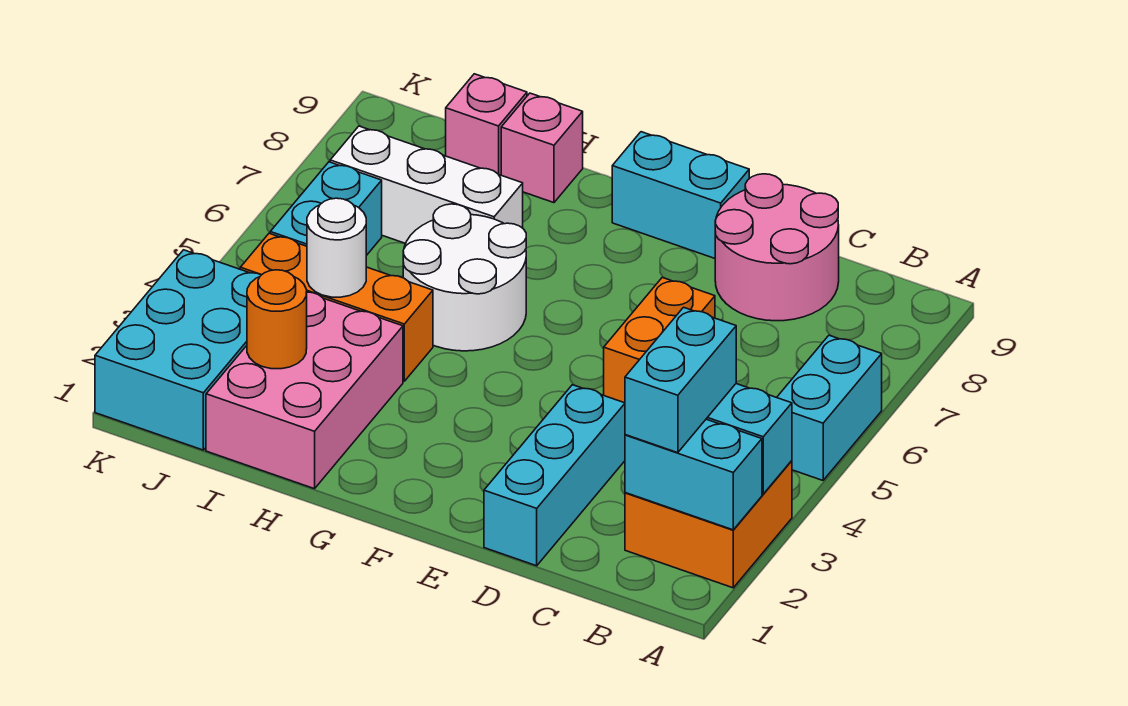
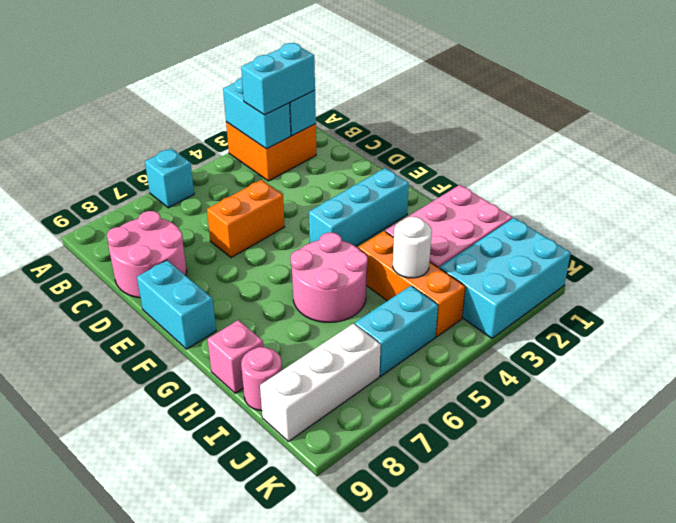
cyan brick A5:A6 level 1 -> cyan brick A6 level 1
cyan brick D1:D3 level 1 -> cyan brick F2:F4 level 1
white round brick G5:H6 level 1 -> pink round brick G5:H6 level 1
white brick H7:J7 level 1 -> white brick J7:J9 level 1
orange round brick I2 level 2 -> none
pink brick I9 level 1 -> pink round brick I9 level 1

